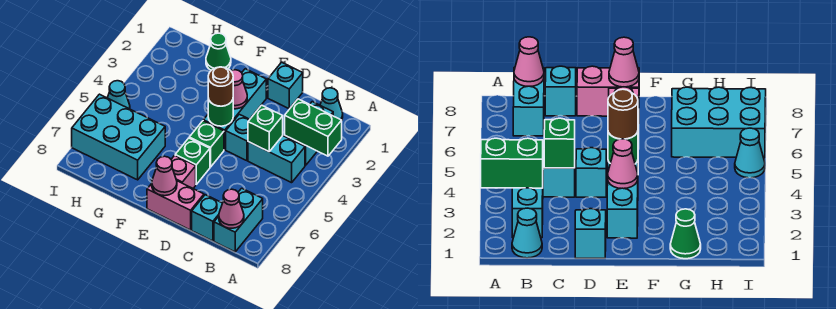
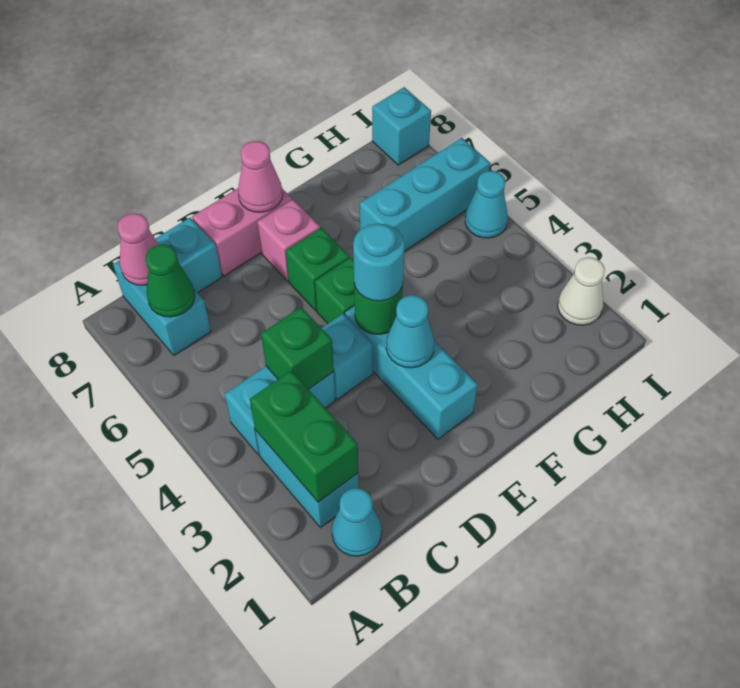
green brick A3:B3 level 2 -> green brick B2:B3 level 2
cyan brick D1 level 1 -> cyan brick I8 level 1
pink cone E3 level 2 -> cyan cone E3 level 2
brown round brick E4 level 3 -> cyan round brick E4 level 3
green cone G1 level 1 -> green cone B7 level 2
cyan brick G6:I7 level 1 -> cyan brick G6:I6 level 1
none -> white cone I2 level 1

